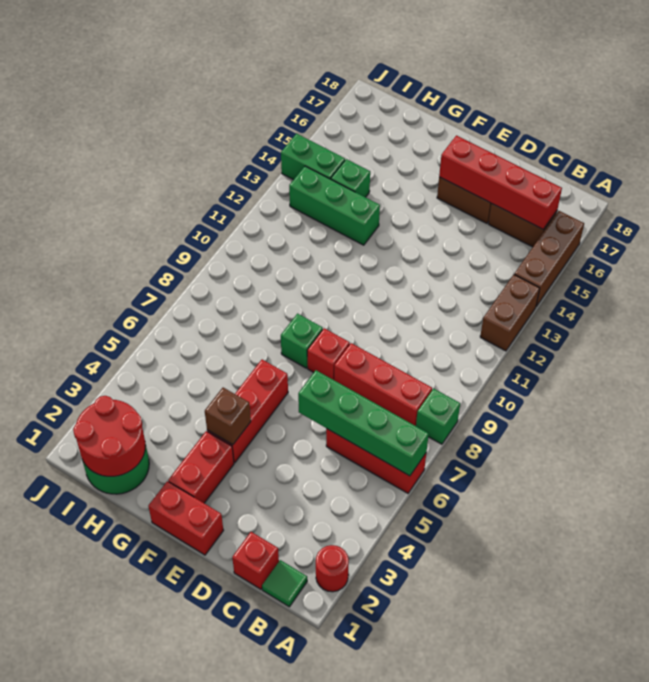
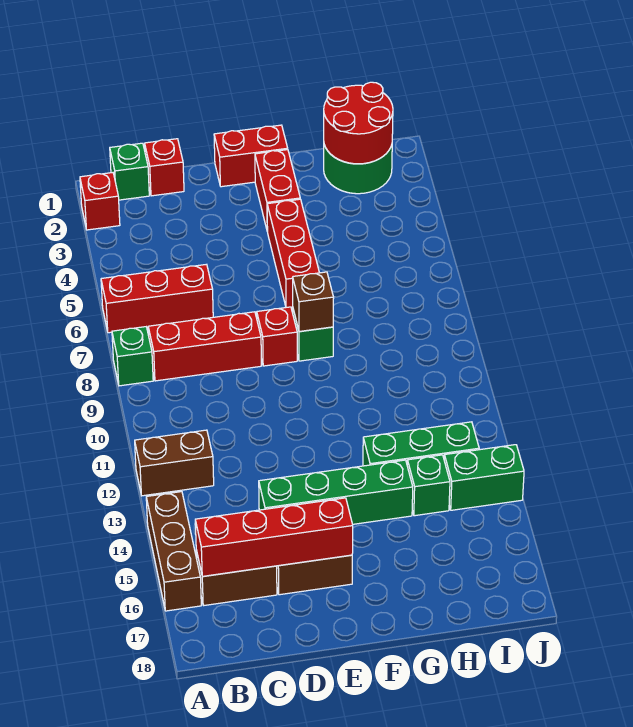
red round brick A2 level 1 -> red brick A2 level 1
green brick A6:D6 level 2 -> green brick D14:G14 level 1
brown brick A12:A13 level 1 -> brown brick A12:B12 level 1
green tile B1 level 1 -> green brick B1 level 1
brown brick F4 level 2 -> brown brick F8 level 2

